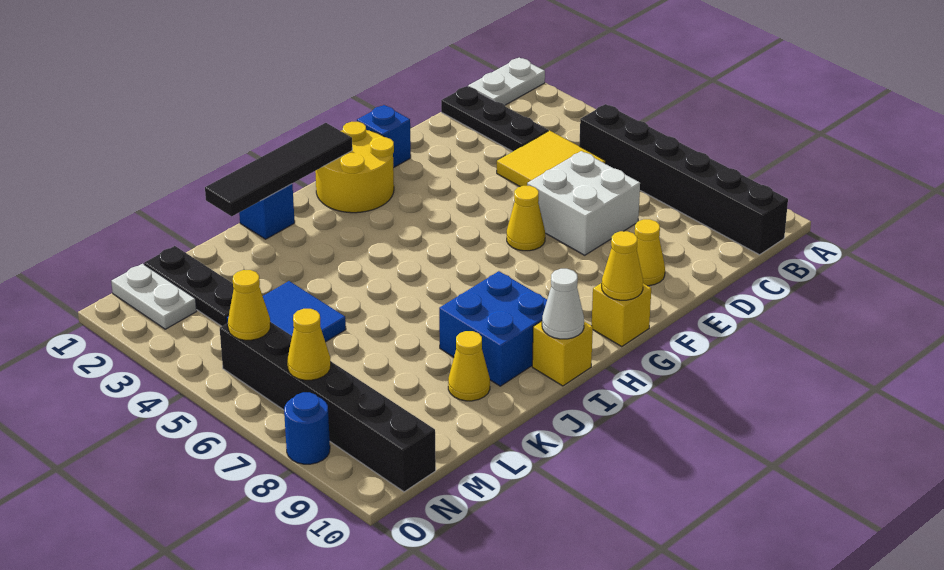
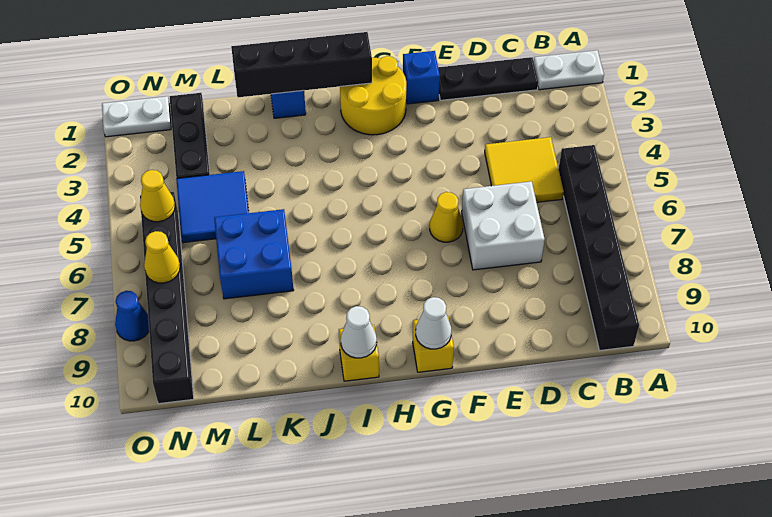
black plate C1:C3 level 1 -> black plate C1:E1 level 1
yellow cone E9 level 1 -> none
yellow cone G10 level 2 -> white cone G10 level 2
black tile H1:K1 level 2 -> black brick H1:K1 level 2
blue brick I8:J9 level 1 -> blue brick K6:L7 level 1
yellow cone K9 level 1 -> none
white plate N1:N2 level 1 -> white plate N1:O1 level 1
blue round brick O8 level 1 -> blue cone O8 level 1

